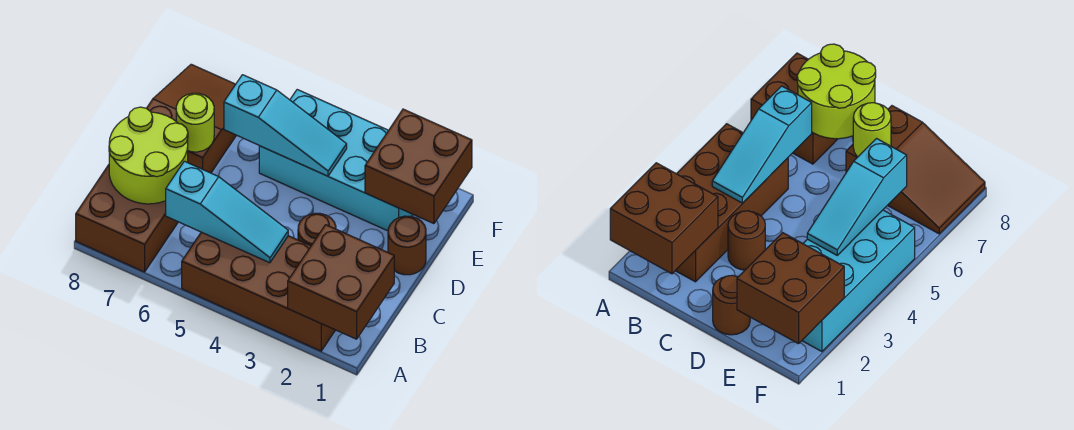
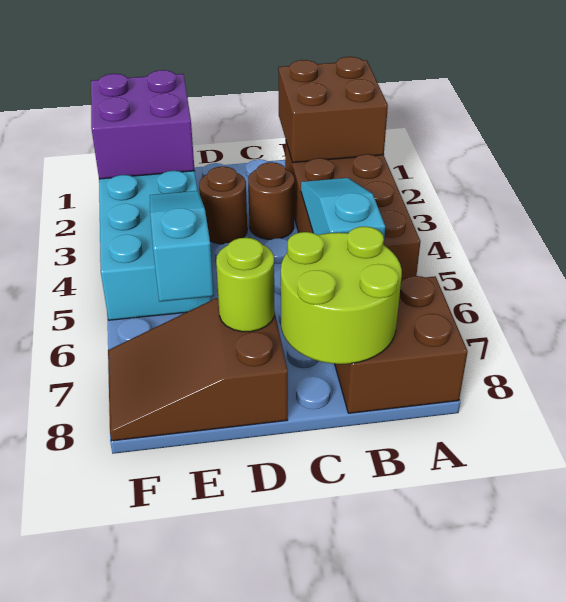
brown round brick D1 level 1 -> brown round brick D3 level 1
brown brick E1:F2 level 2 -> purple brick E1:F2 level 2

